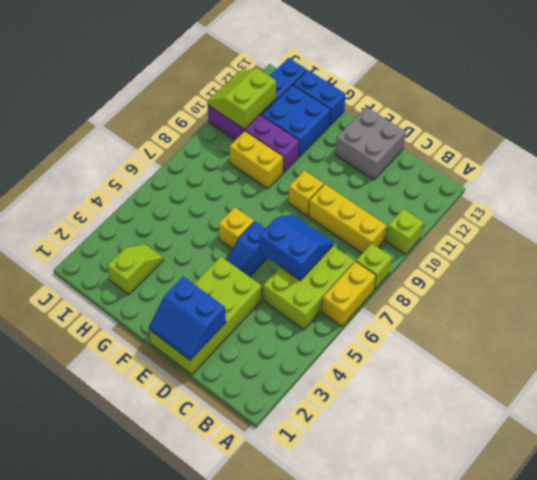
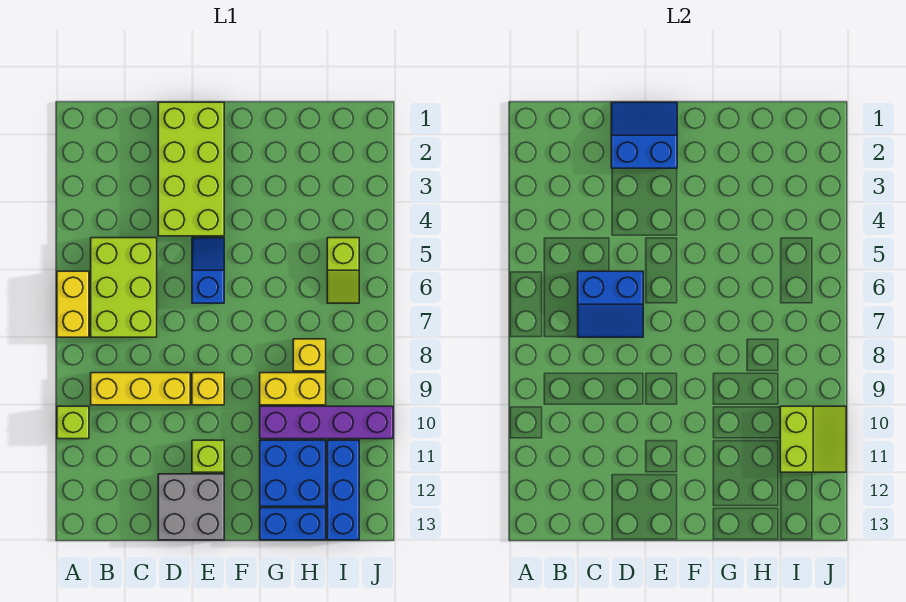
lime brick A8 level 1 -> lime brick E11 level 1
yellow brick F6 level 1 -> yellow brick H8 level 1
lime slope H2:H3 level 1 top 2 -> lime slope I5:I6 level 1 top 5

